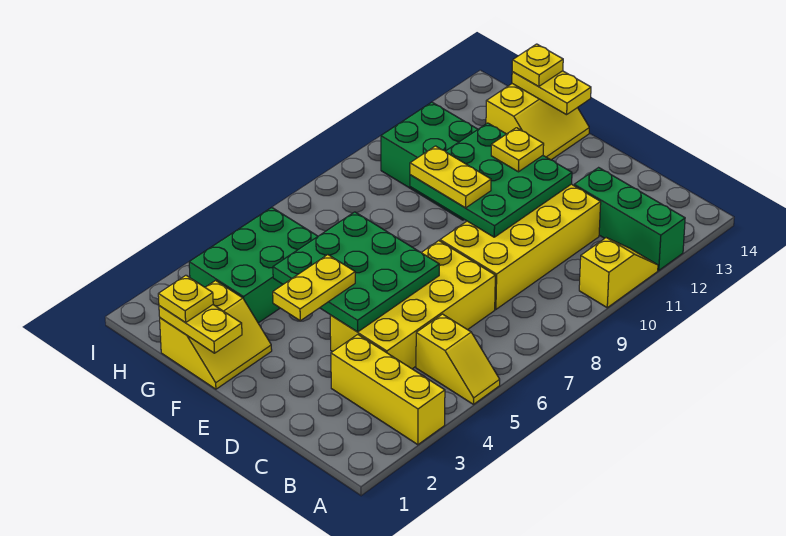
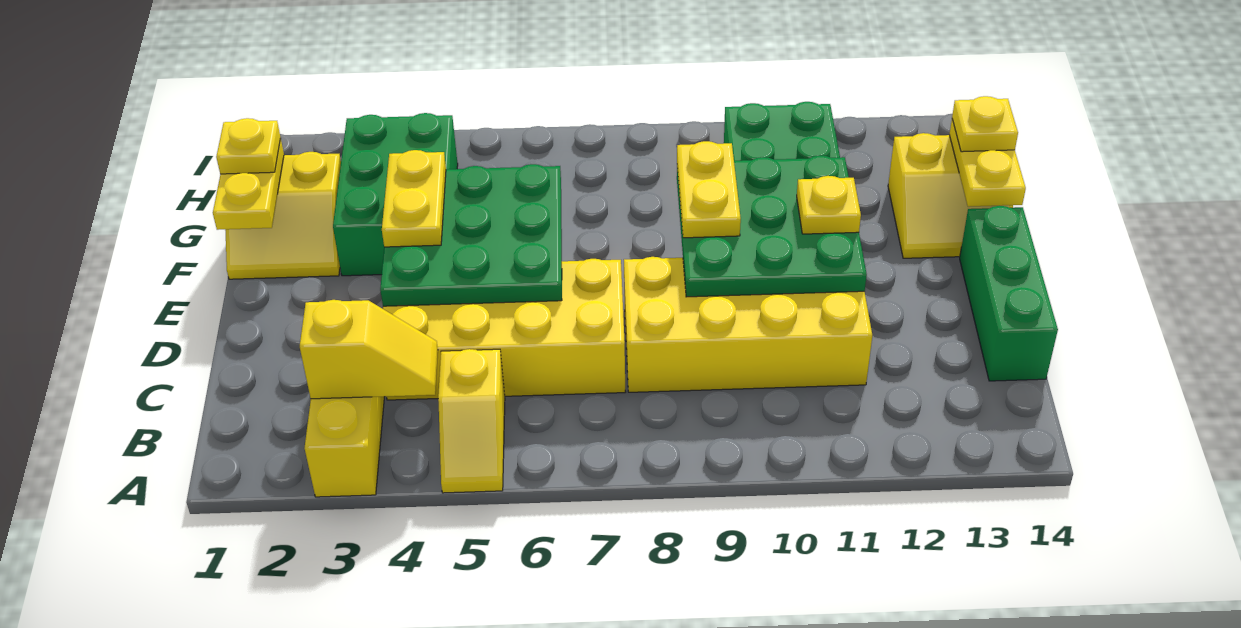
yellow slope A10:A11 level 1 top 10 -> yellow slope B3:B4 level 2 top 3
green brick A12:C12 level 1 -> green brick C14:E14 level 1
yellow plate E3:E4 level 3 -> yellow plate E4:F4 level 3
green brick G3:H5 level 1 -> green brick F3:H4 level 1

